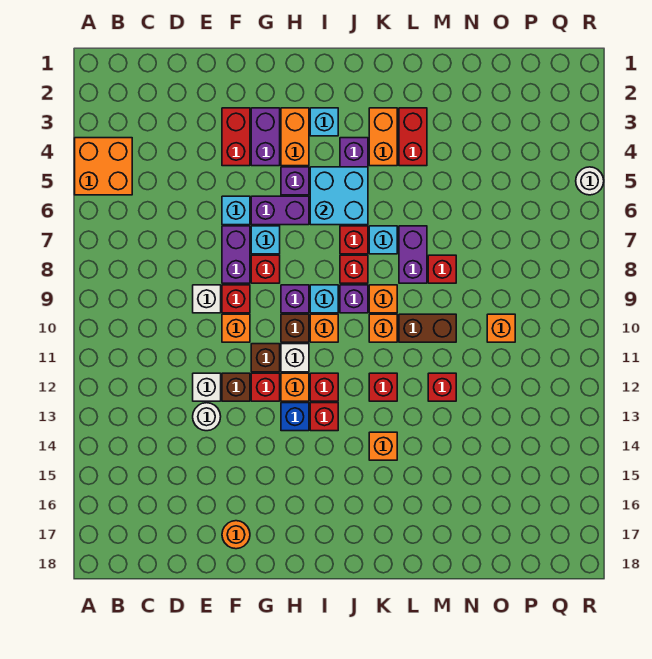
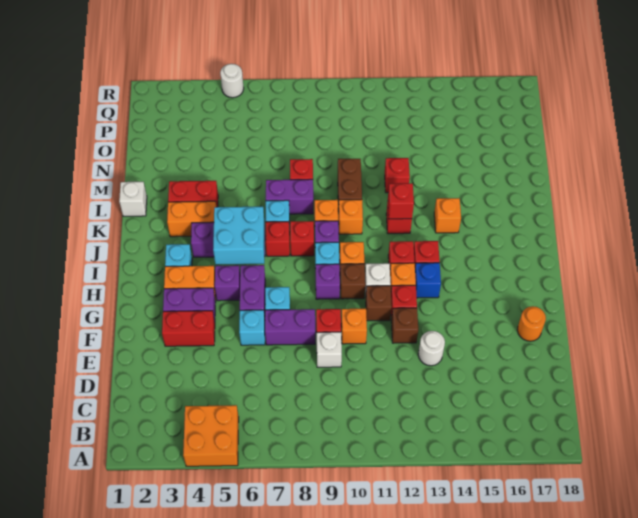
white brick E12 level 1 -> white brick L1 level 1
red brick G8 level 1 -> red brick K12 level 2
orange brick O10 level 1 -> none

